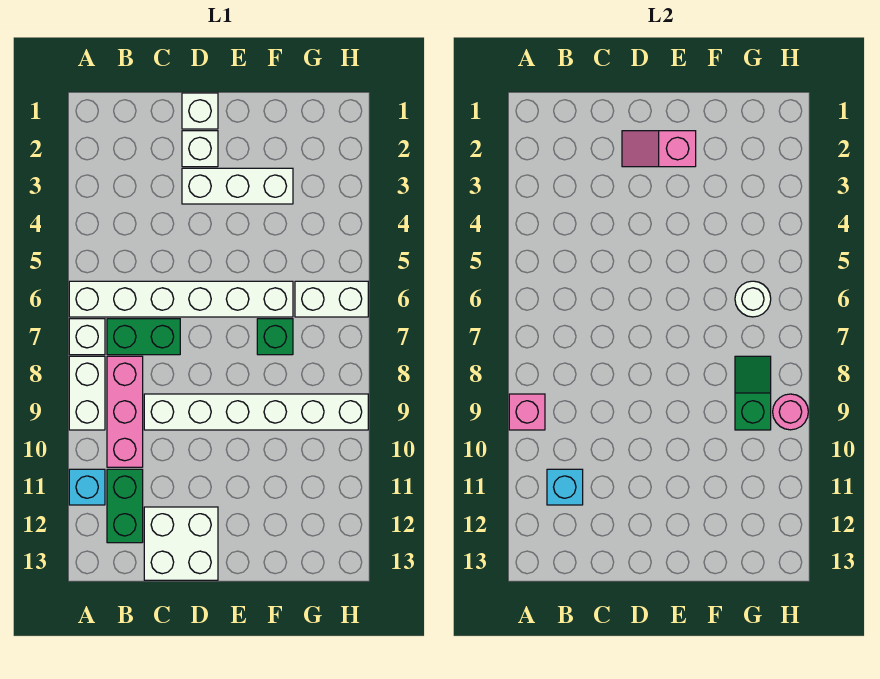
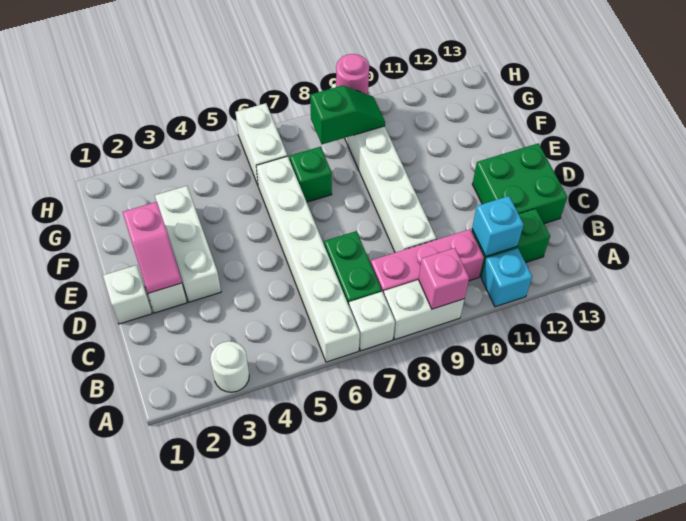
white brick C12:D13 level 1 -> green brick C12:D13 level 1
white round brick G6 level 2 -> white round brick A3 level 1
green slope G8:G9 level 2 top 9 -> green slope G8:G9 level 2 top 8

